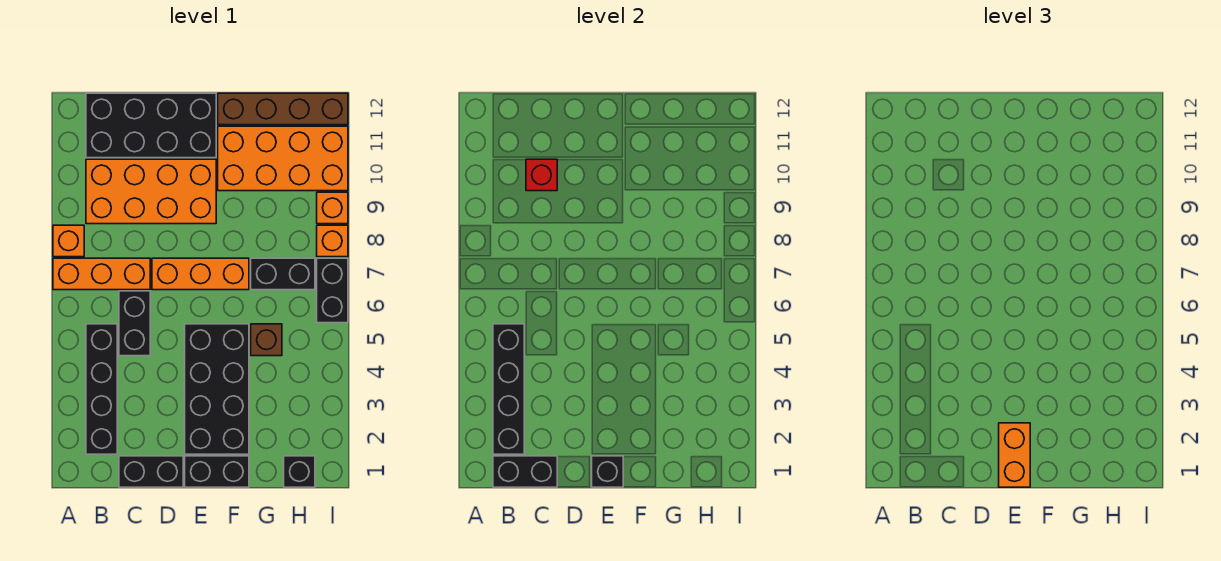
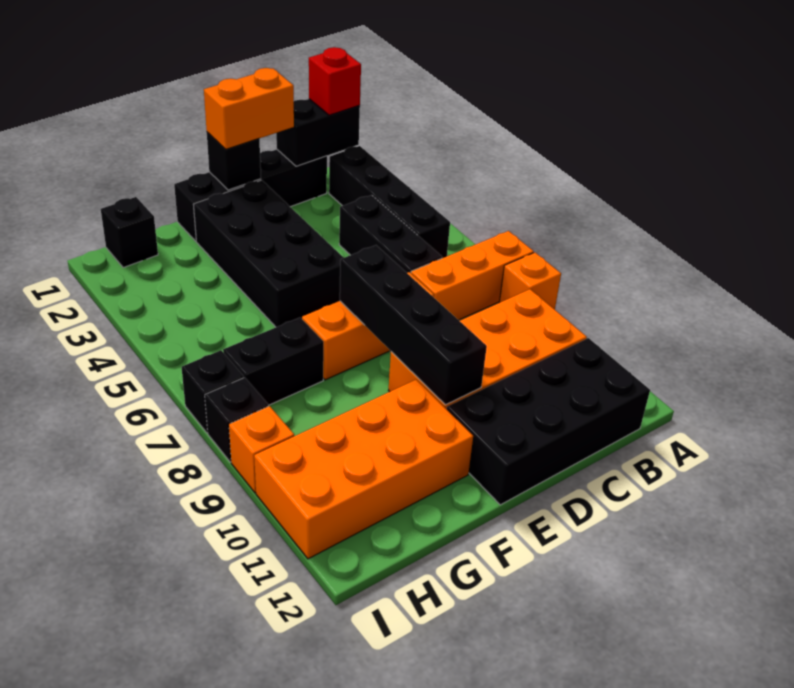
black brick B2:B5 level 2 -> black brick E7:E10 level 2
black brick C5:C6 level 1 -> black brick C4:C6 level 1
red brick C10 level 2 -> red brick B1 level 3
orange brick E1:E2 level 3 -> orange brick D1:E1 level 3
brown brick F12:I12 level 1 -> none
brown brick G5 level 1 -> none
black brick I6:I7 level 1 -> black brick I7 level 1
orange brick I8 level 1 -> black brick I8 level 1

